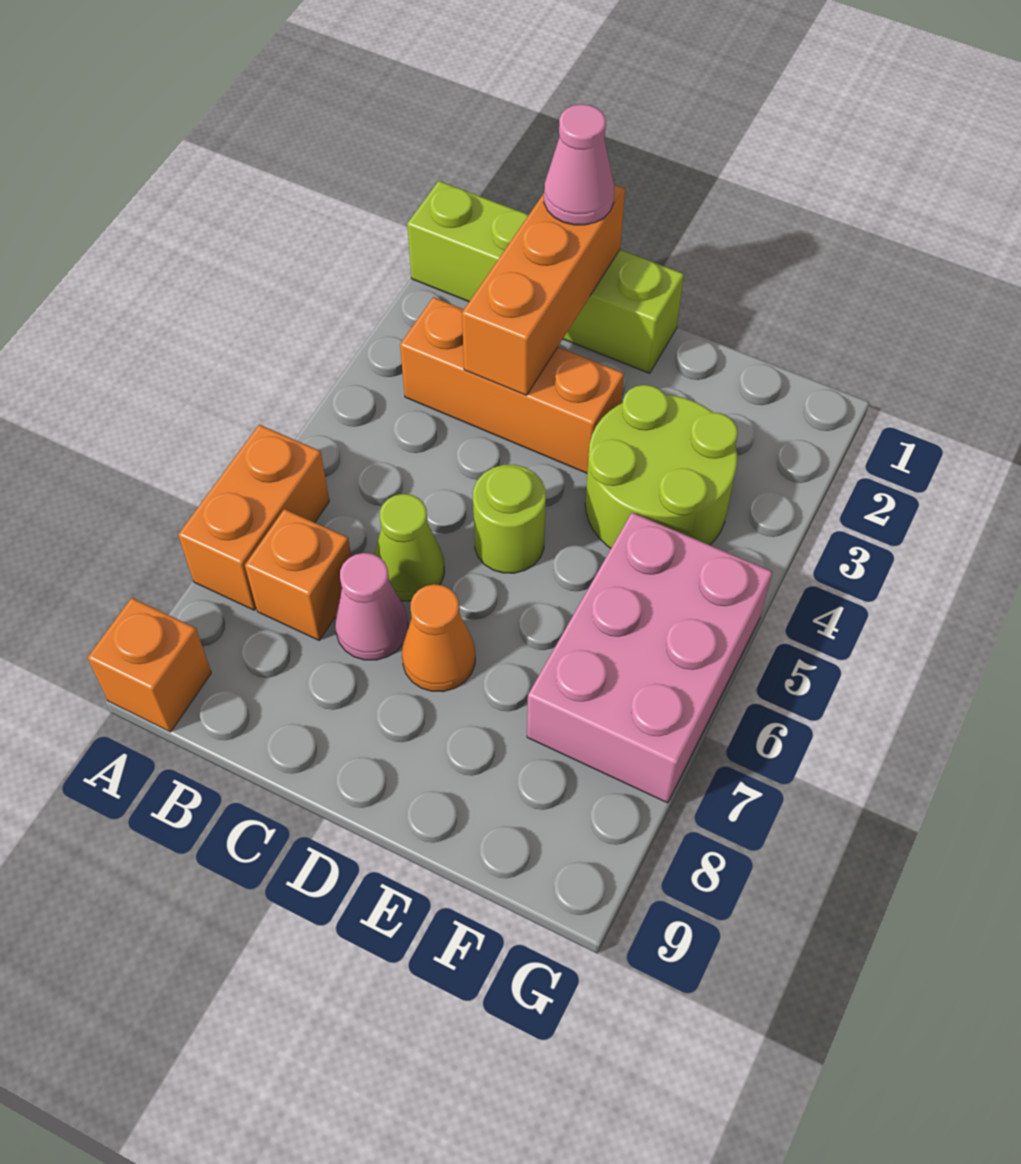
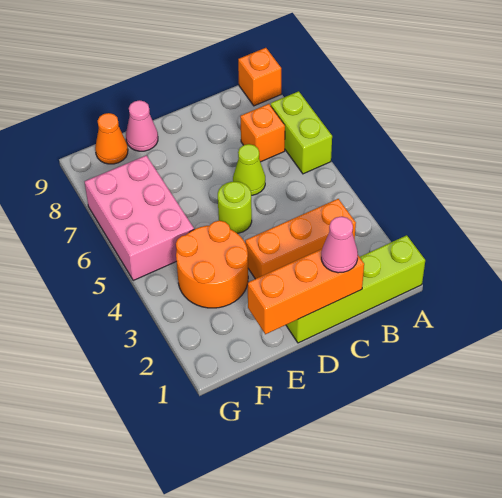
orange brick A6:A7 level 1 -> lime brick A6:A7 level 1
orange brick C1:C3 level 2 -> orange brick C1:E1 level 2
pink cone C7 level 1 -> pink cone E9 level 1
orange cone D7 level 1 -> orange cone F9 level 1
lime round brick E3:F4 level 1 -> orange round brick E3:F4 level 1

